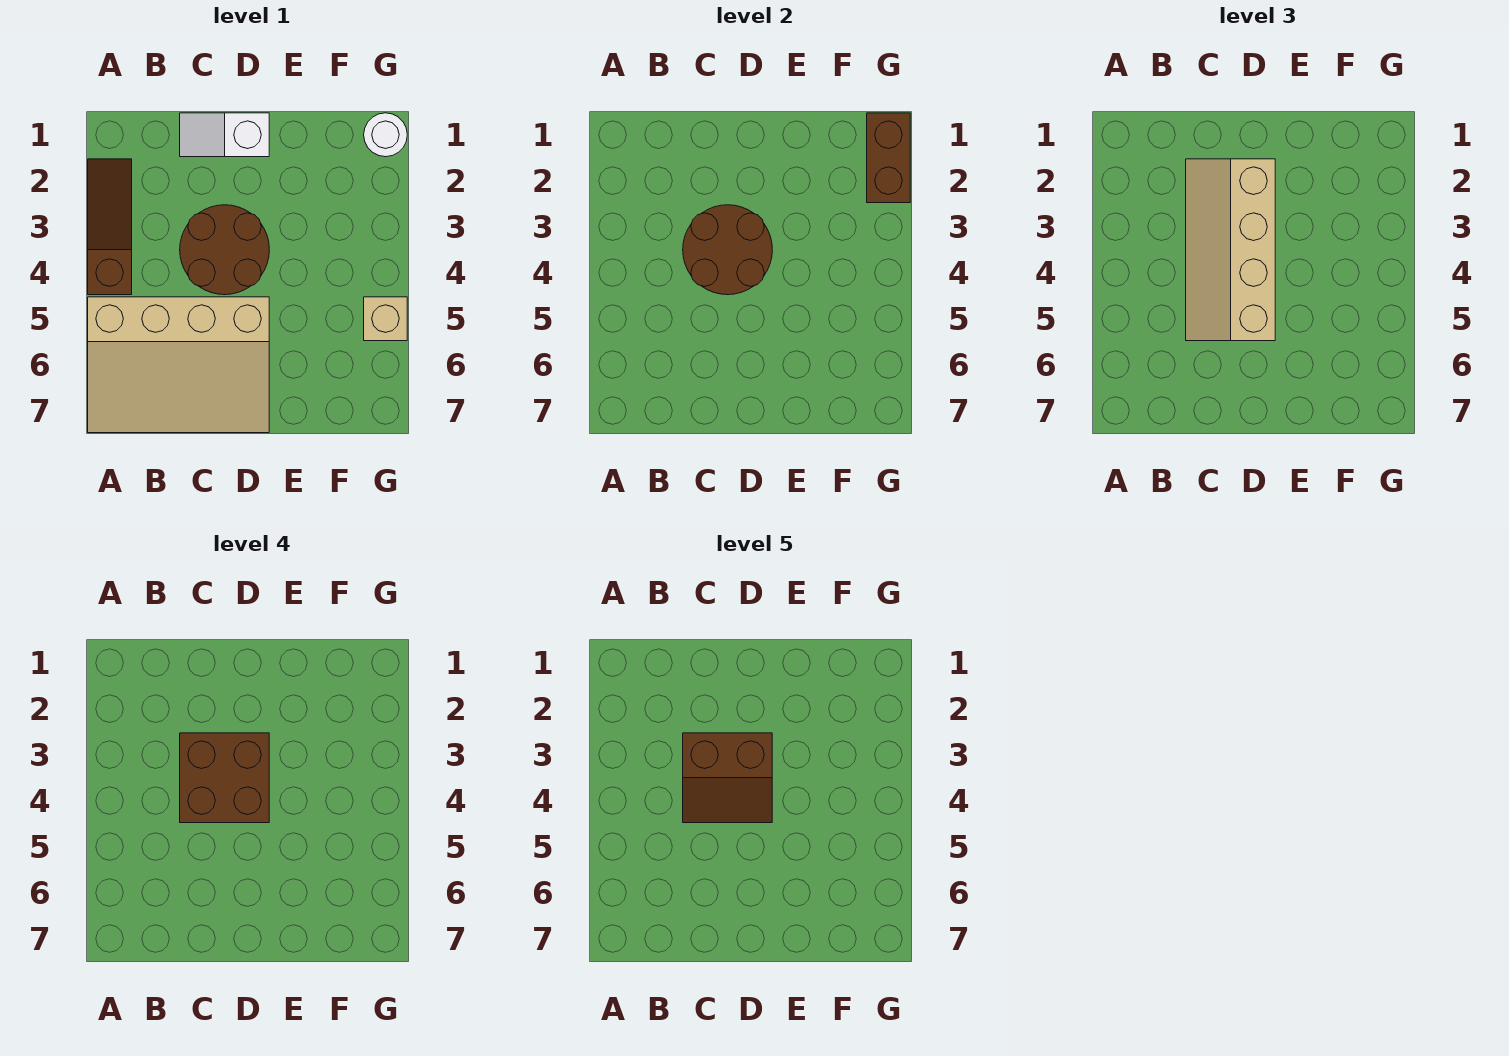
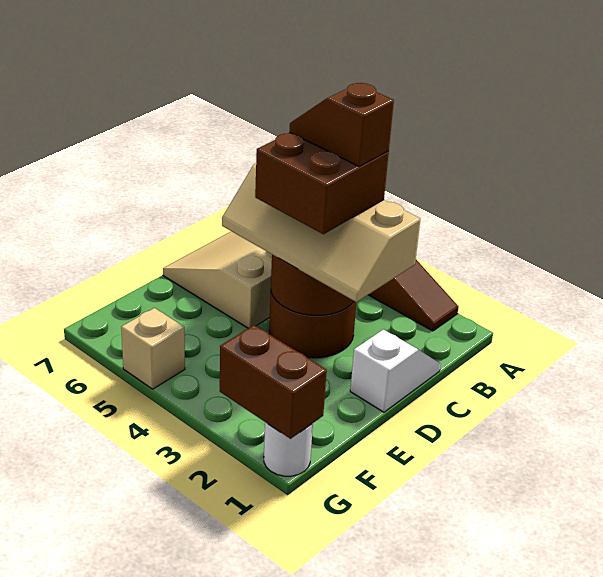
tan slope C2:D5 level 3 top D -> tan slope C2:D5 level 3 top C
brown slope C3:D4 level 5 top 3 -> brown slope C3:C4 level 5 top 3

